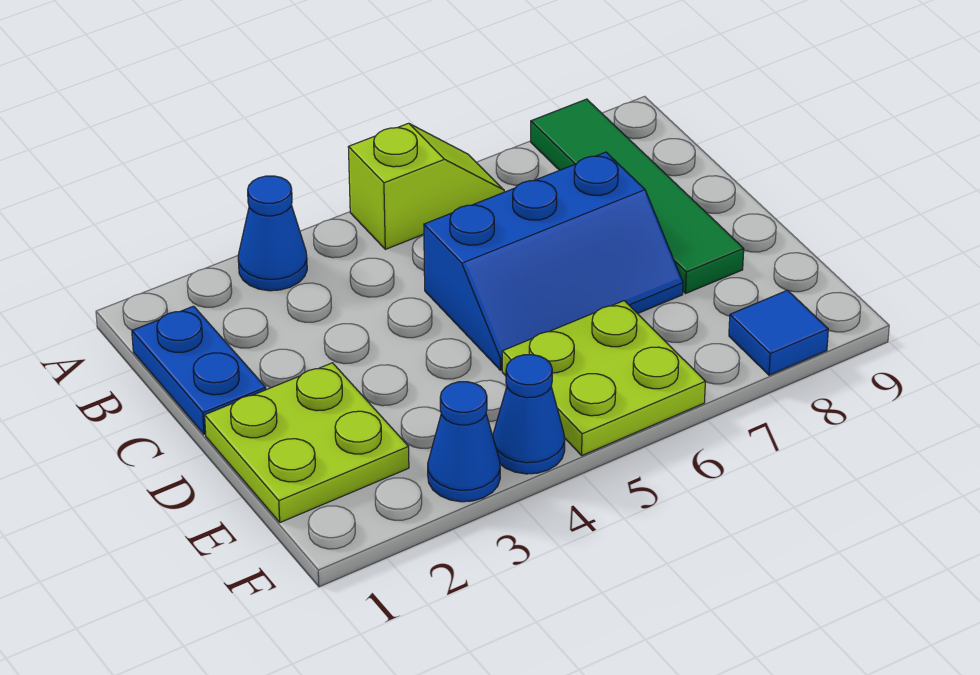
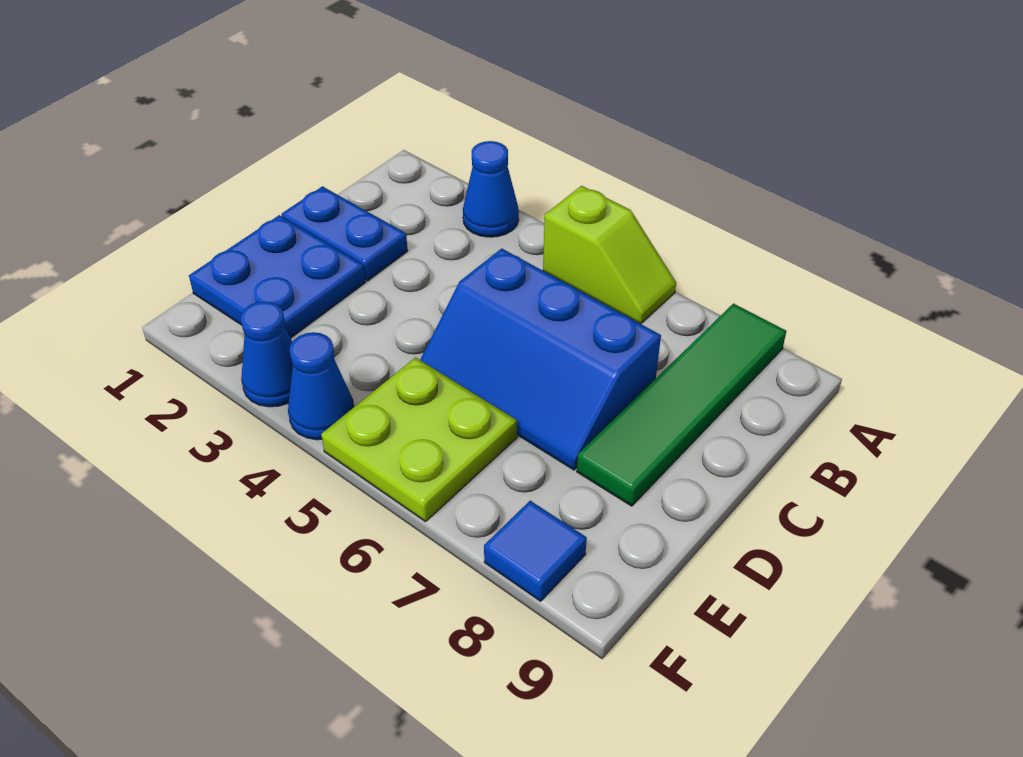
blue plate B1:C1 level 1 -> blue plate C1:C2 level 1
lime plate D1:E2 level 1 -> blue plate D1:E2 level 1

